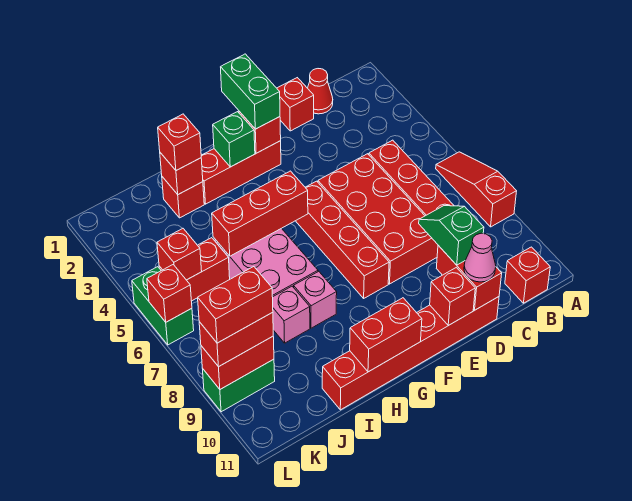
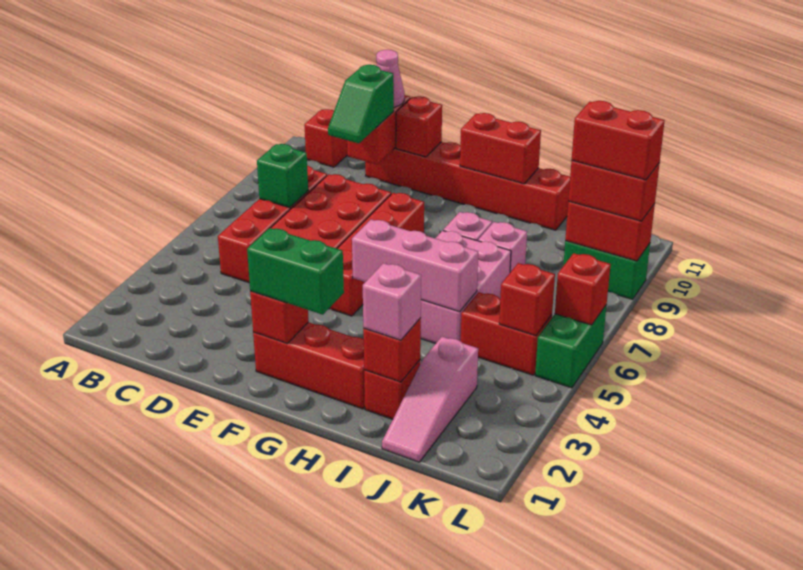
red slope A6:A8 level 1 top 8 -> none
red cone C1 level 1 -> none
red brick D1 level 1 -> none
green brick F1:F2 level 3 -> green brick F2:G2 level 3
green brick G2 level 2 -> green brick C7 level 2
red brick G5:I5 level 2 -> pink brick G5:I5 level 2
red brick I2 level 3 -> pink brick I2 level 3
none -> pink slope J1:J3 level 1 top 3

